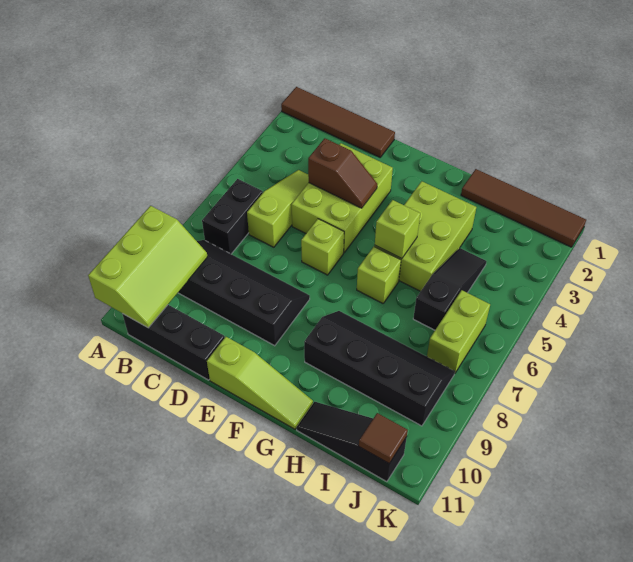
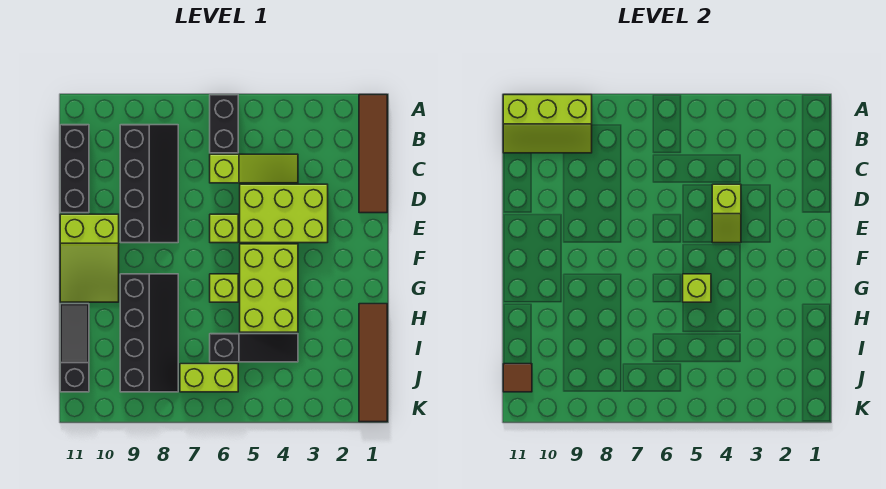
black brick B6:B7 level 1 -> black brick A6:B6 level 1
brown slope D4:E4 level 2 top D -> lime slope D4:E4 level 2 top D
lime slope E11:G11 level 1 top E -> lime slope E10:G11 level 1 top E
lime brick G3:H5 level 1 -> lime brick F4:H5 level 1

